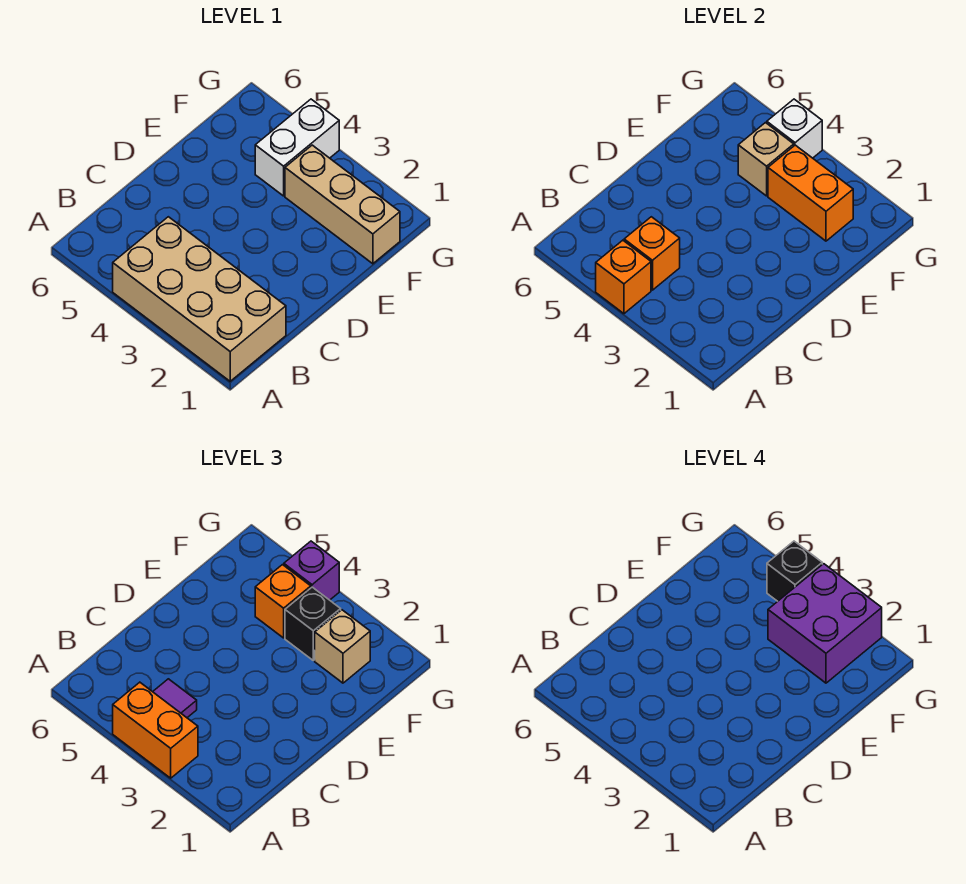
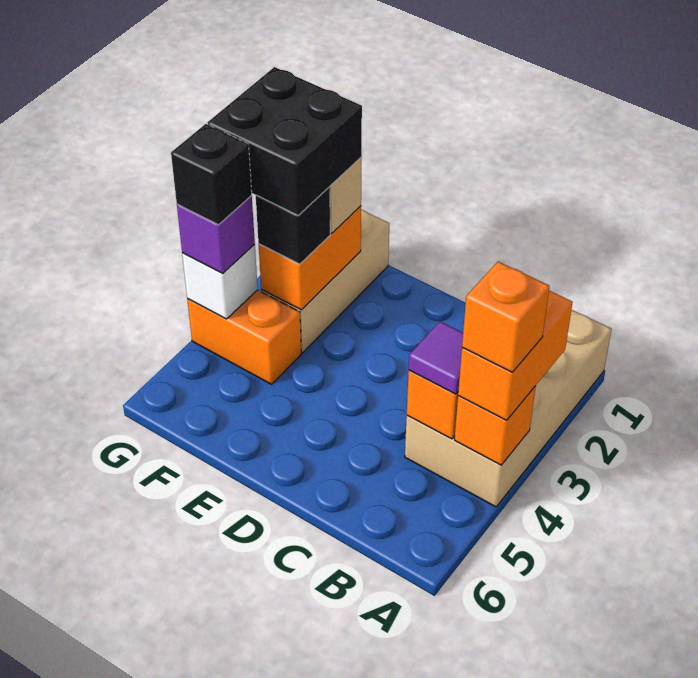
purple brick F2:G3 level 4 -> black brick F2:G3 level 4
white brick F4:G4 level 1 -> orange brick F4:G4 level 1
tan brick F4 level 2 -> none
orange brick F4 level 3 -> orange brick A4 level 4

